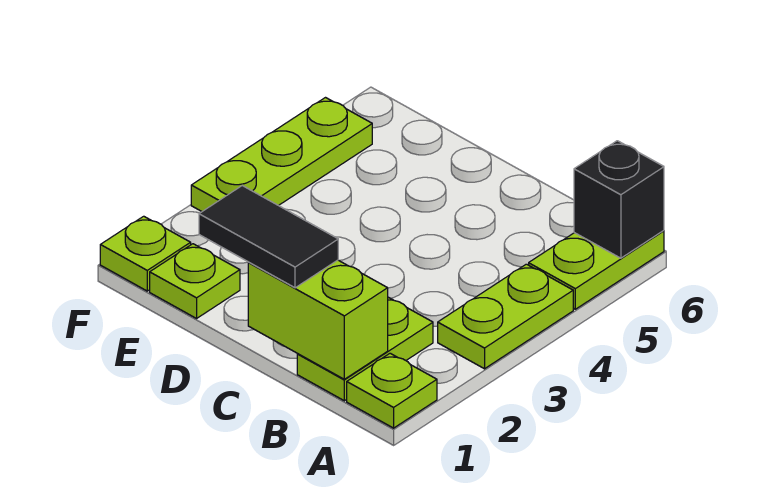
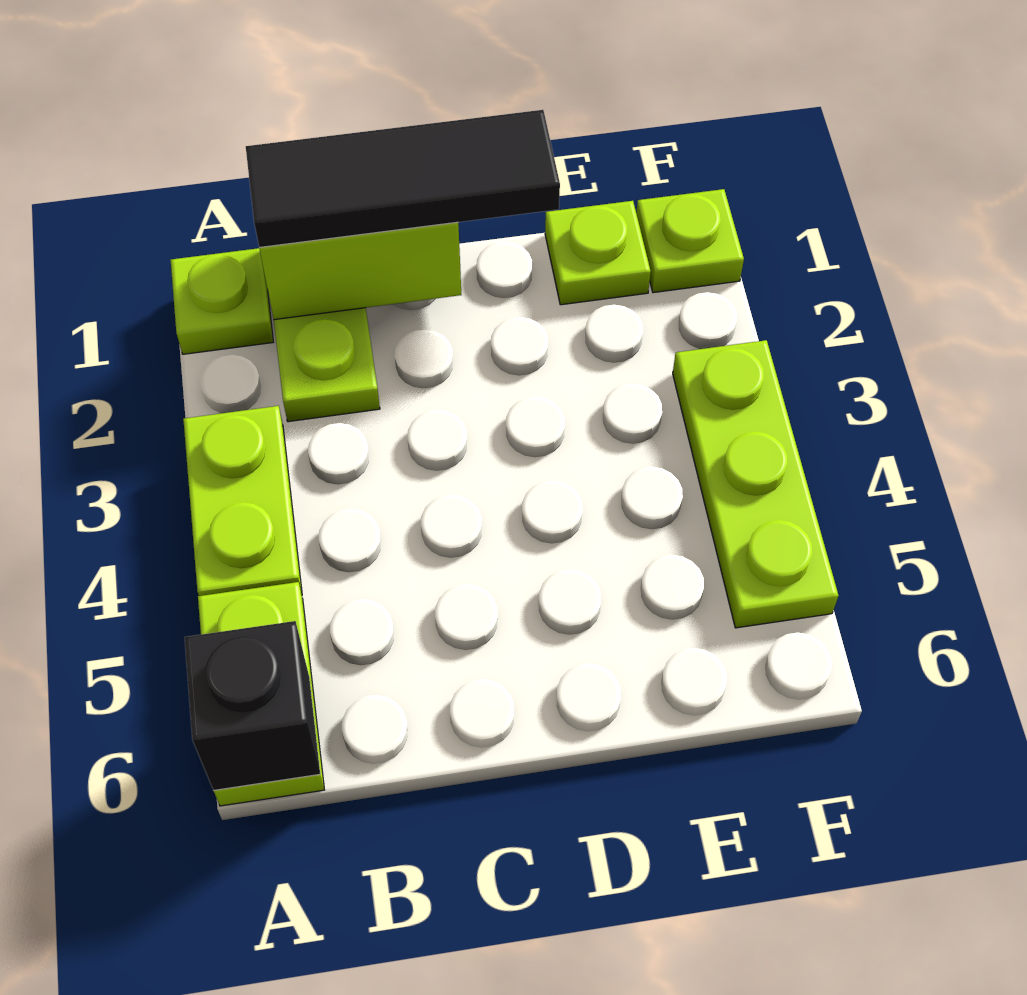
black tile C1:D1 level 3 -> black tile B1:D1 level 3

